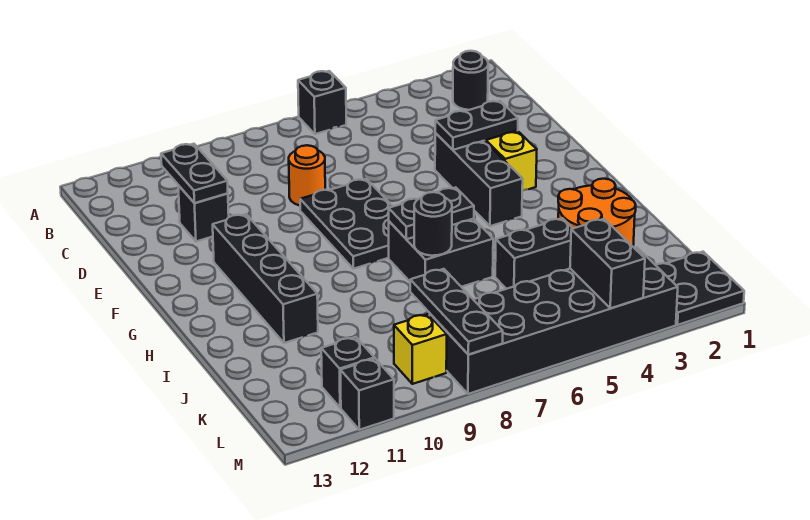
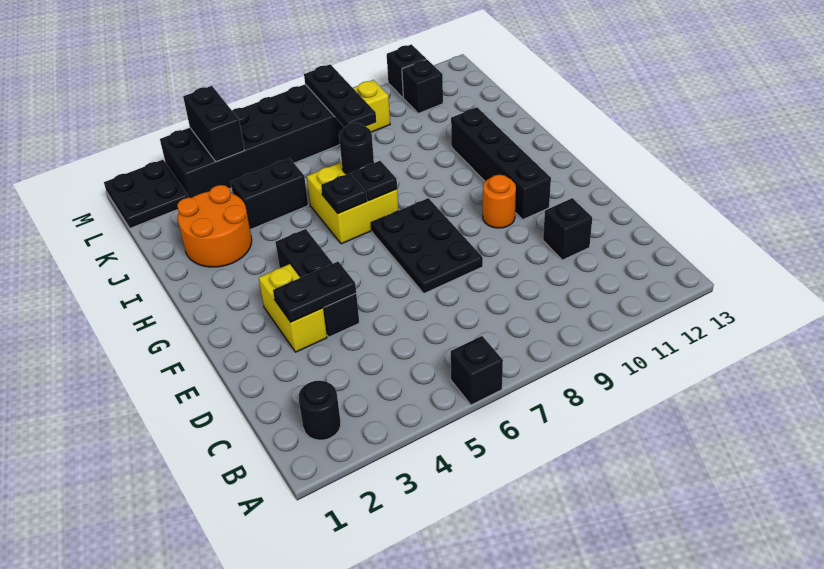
black plate C11:D11 level 2 -> none
orange round brick D8 level 1 -> orange round brick F10 level 1
black brick H6:I7 level 1 -> yellow brick H6:I7 level 1

